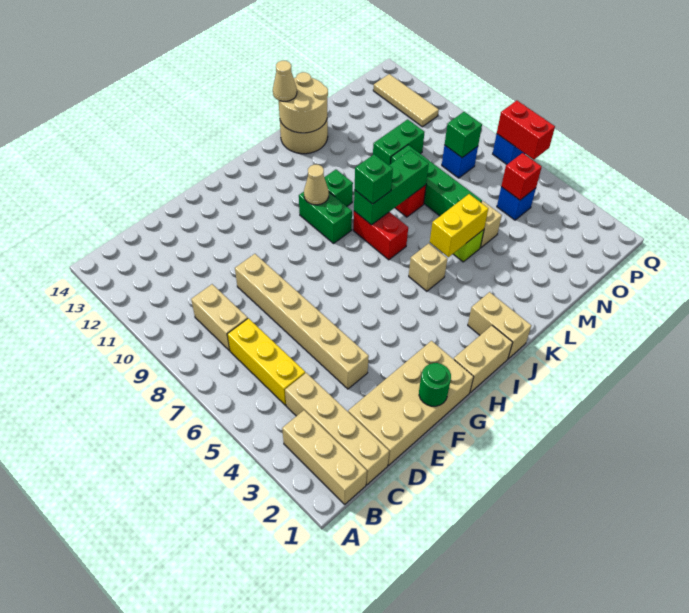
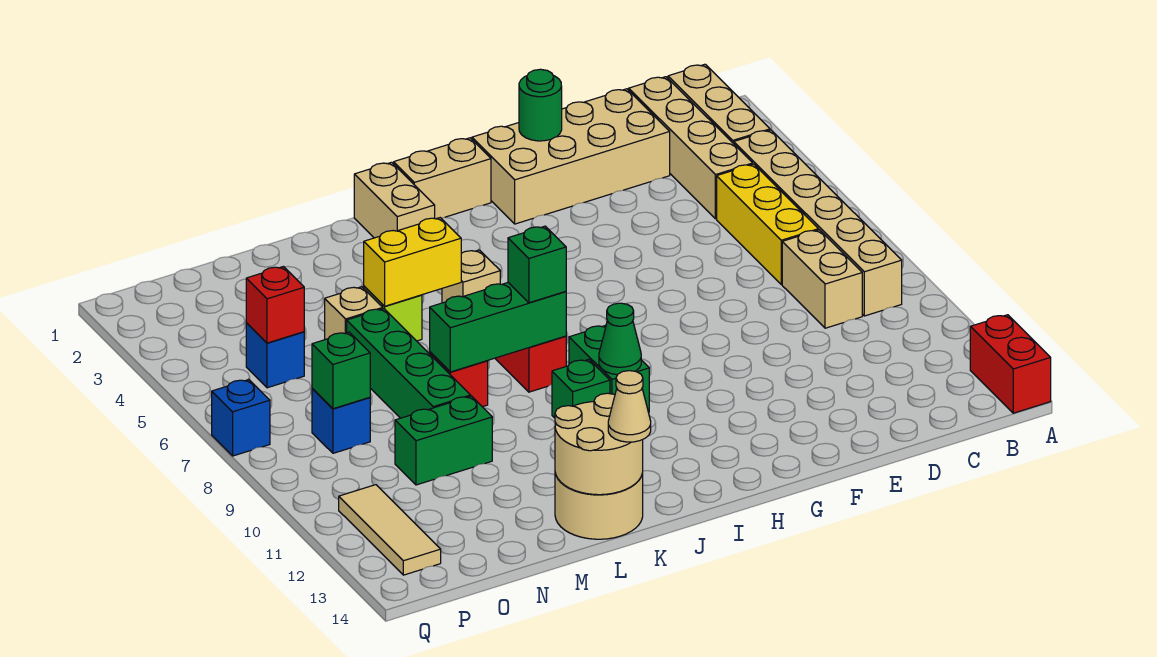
tan brick E4:E9 level 1 -> tan brick B4:B9 level 1
tan cone I10 level 2 -> green cone I10 level 2
red brick Q6:Q7 level 2 -> red brick A13:A14 level 1

